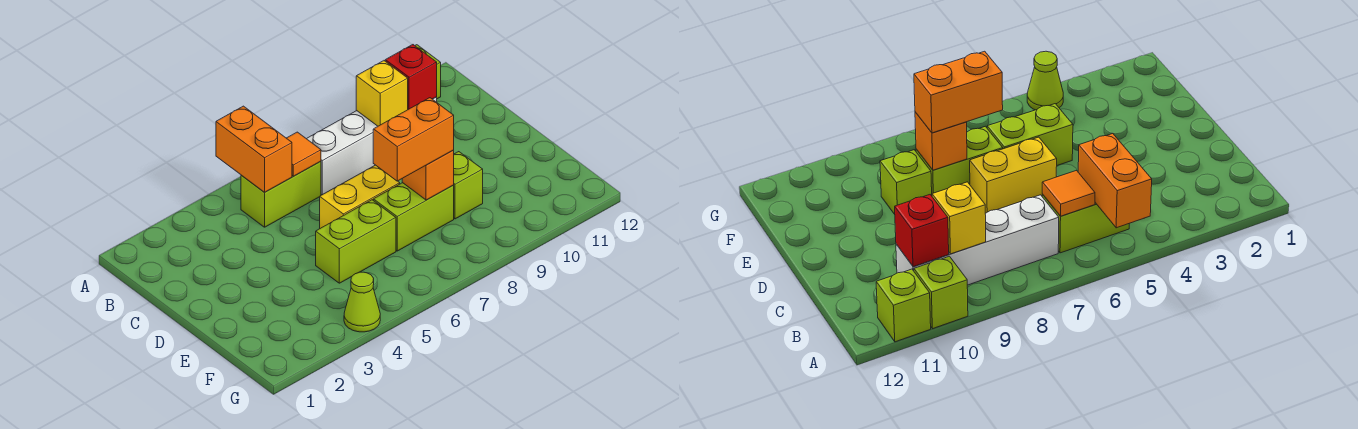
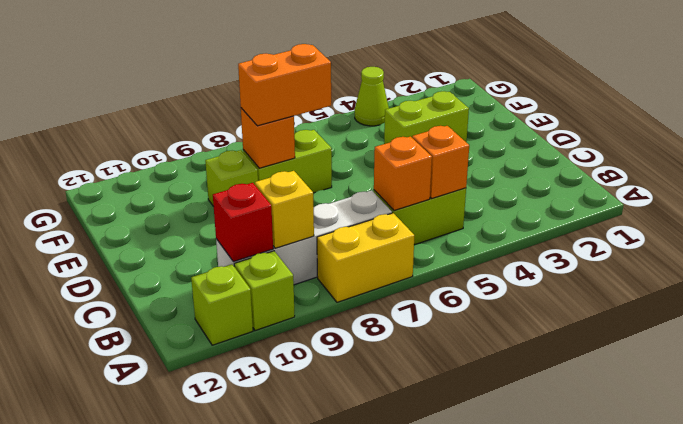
orange brick A5:B5 level 2 -> orange brick B5 level 2
orange tile B6 level 2 -> orange brick B6 level 2
yellow brick D6:D7 level 1 -> yellow brick A7:A8 level 1
lime brick E5:E6 level 1 -> lime brick E3:E4 level 1

